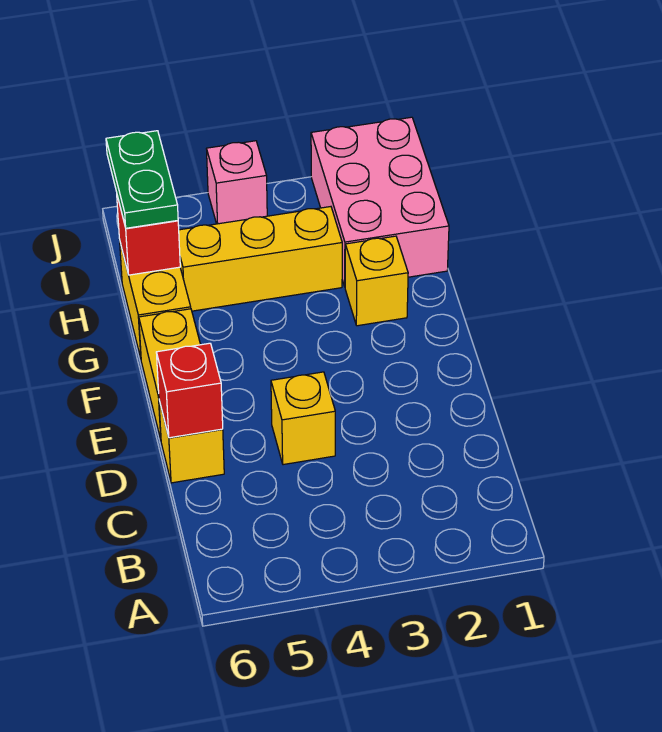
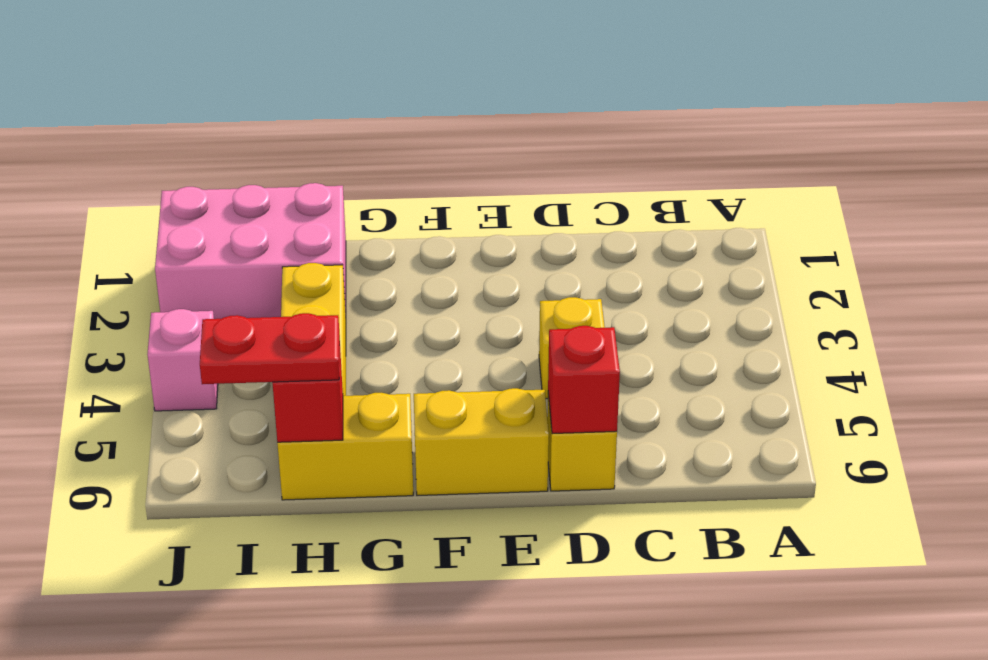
yellow brick G2 level 1 -> none
green plate H6:I6 level 3 -> red plate H6:I6 level 3

